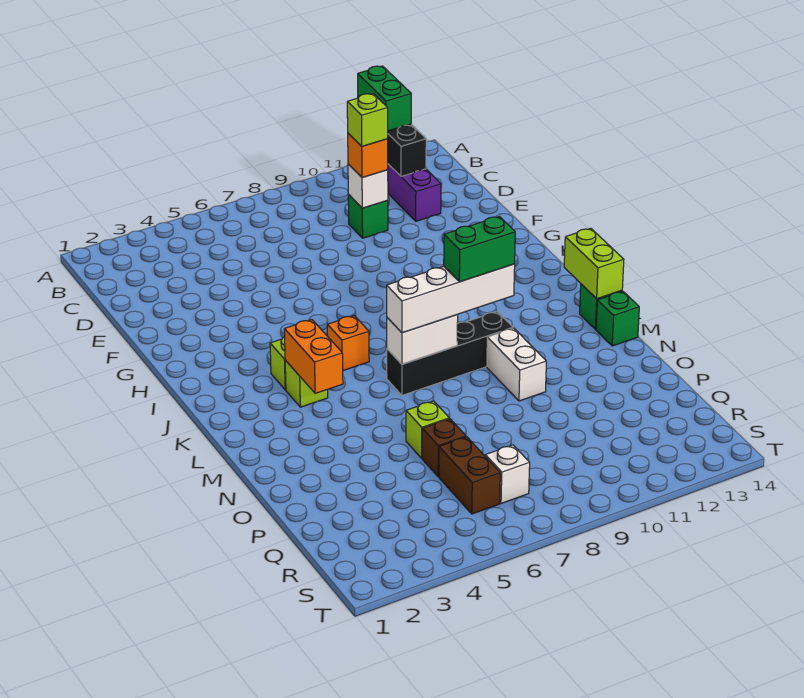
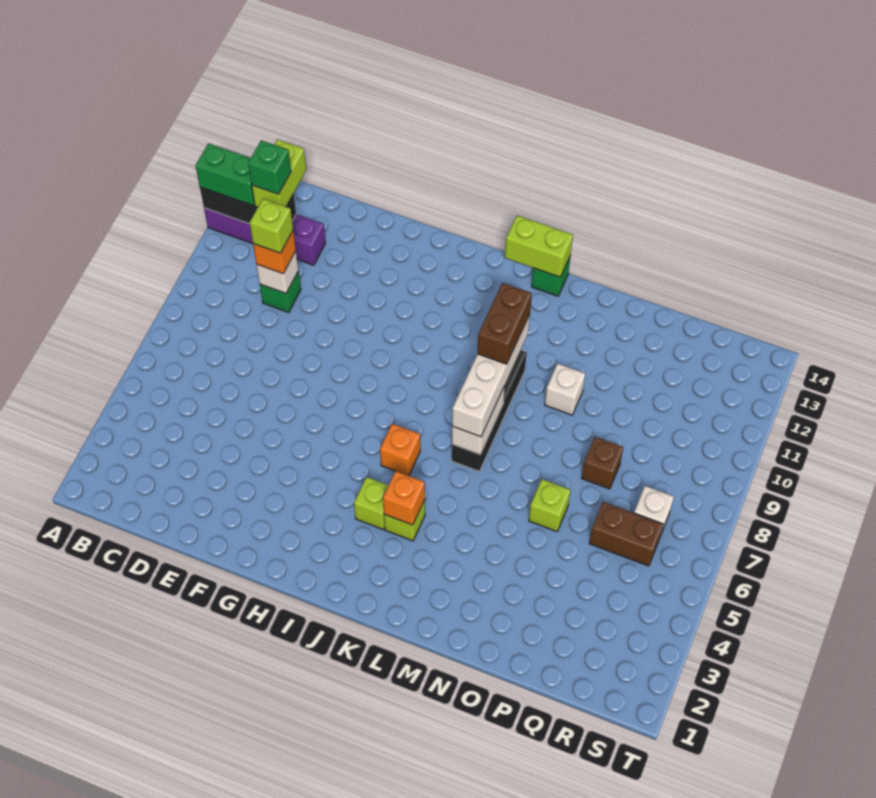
none -> lime brick C12:C13 level 3
orange brick K4:L4 level 2 -> orange brick K4 level 2
green brick L9:L10 level 4 -> brown brick L9:L10 level 4
white brick M10:N10 level 1 -> white brick N10 level 1
green brick M14 level 1 -> green brick C12 level 4
brown brick P6 level 1 -> brown brick P8 level 1

